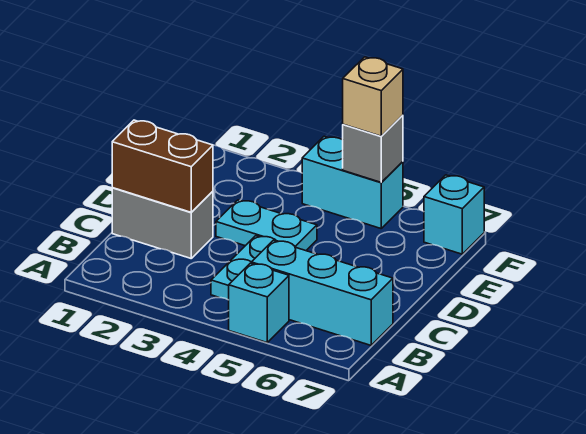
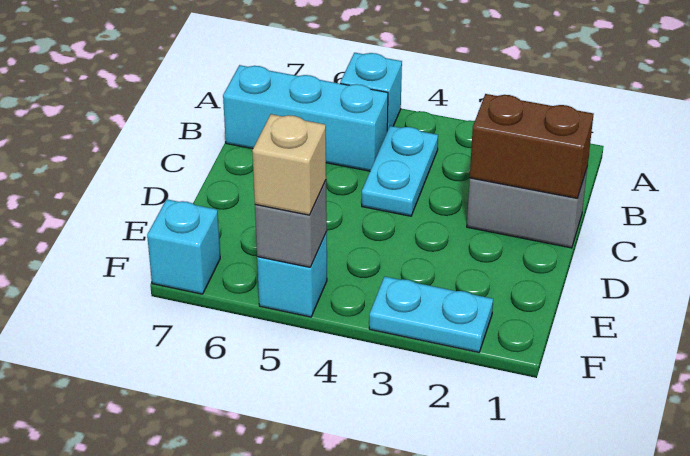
cyan plate D3:D4 level 1 -> cyan plate F2:F3 level 1
cyan brick F4:F5 level 1 -> cyan brick F5 level 1

